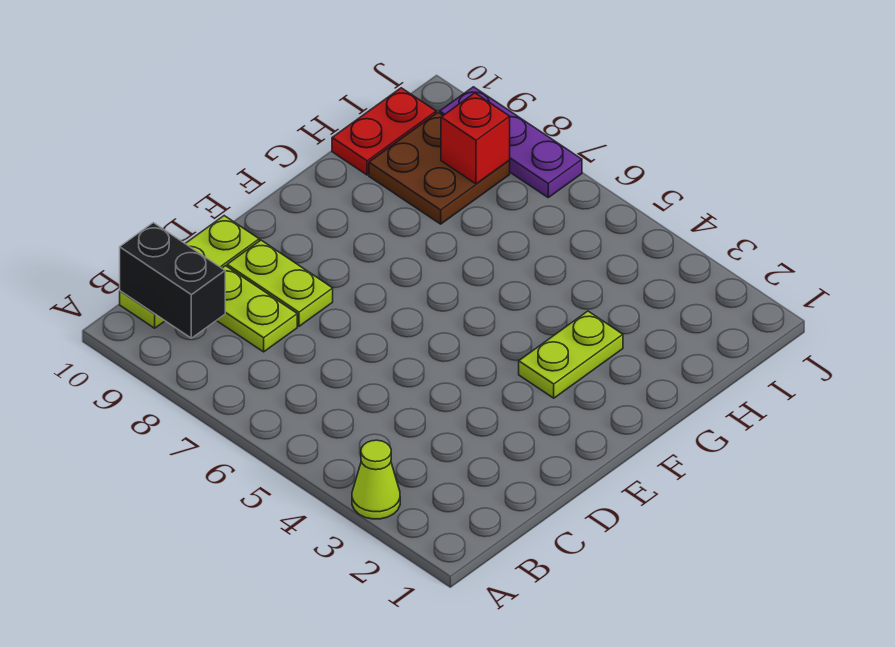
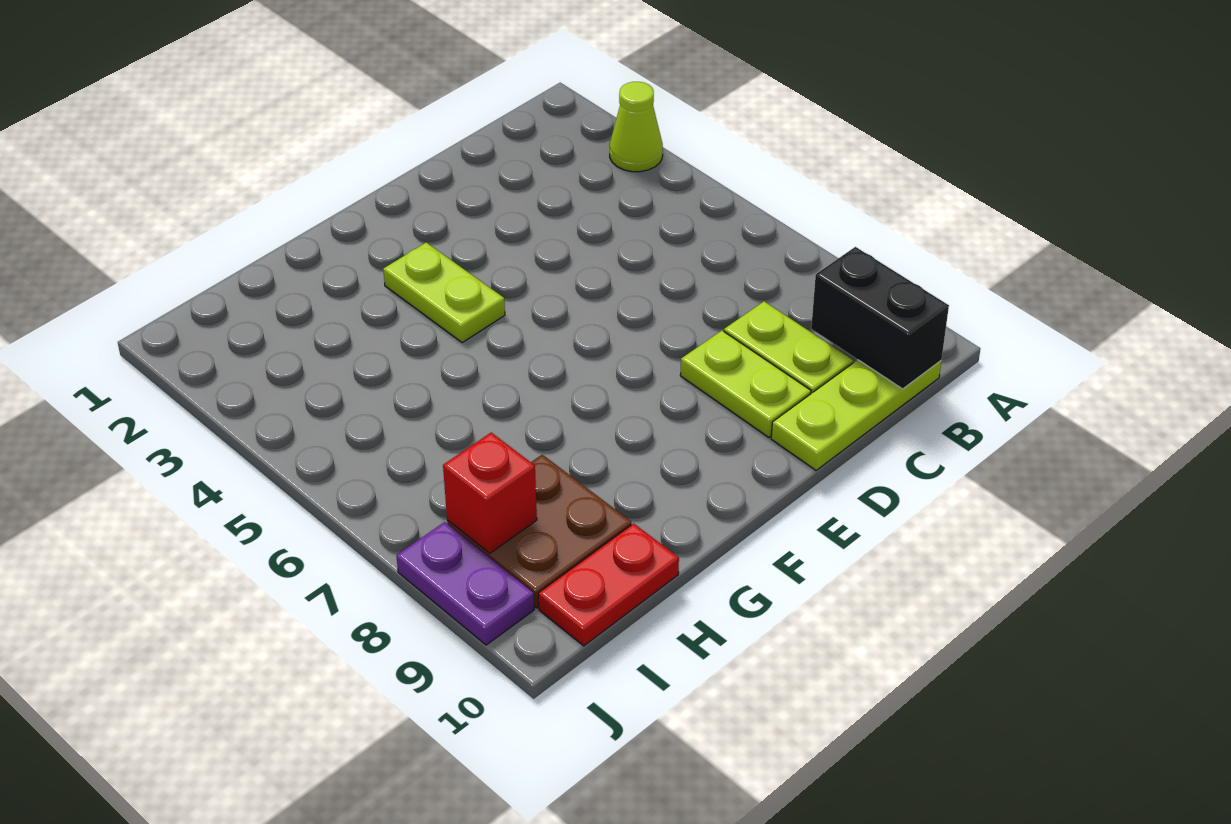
lime plate F3:G3 level 1 -> lime plate F3:F4 level 1
purple plate J7:J9 level 1 -> purple plate J8:J9 level 1

